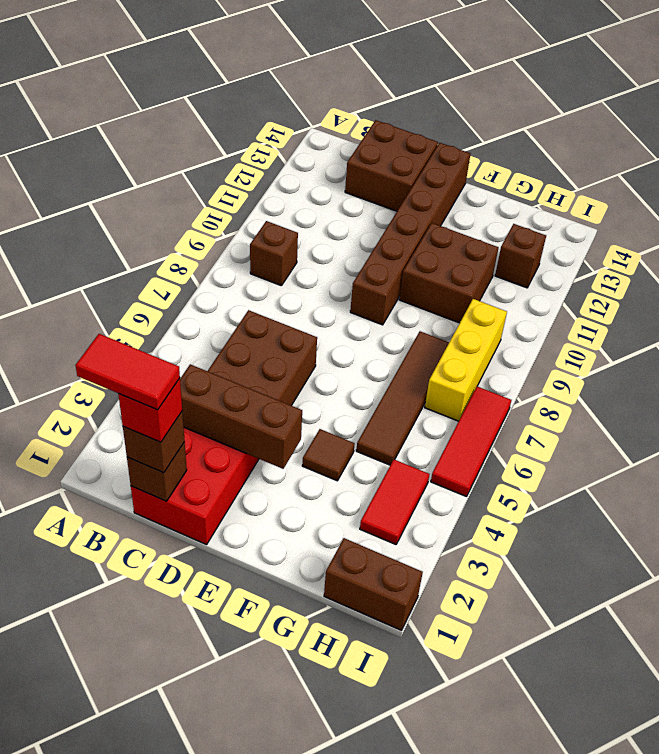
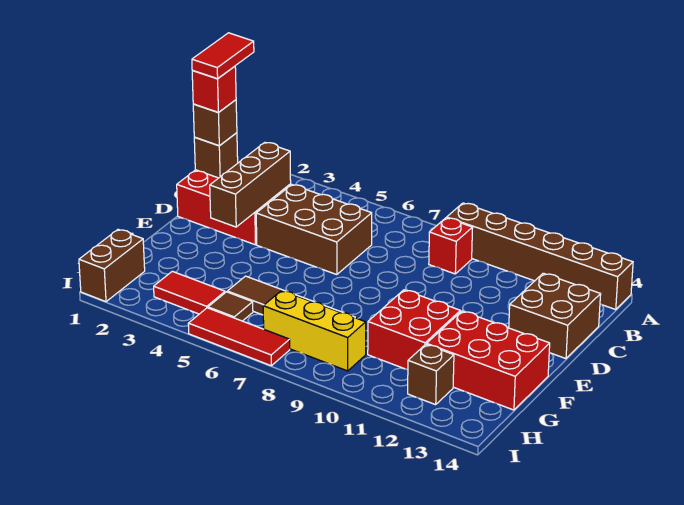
brown brick B9 level 1 -> red brick B9 level 1
brown brick E9:E14 level 1 -> brown brick A9:A14 level 1
brown tile F4 level 1 -> brown tile H5 level 1
brown brick F10:G11 level 1 -> red brick F10:G11 level 1
none -> red brick F12:G14 level 1

